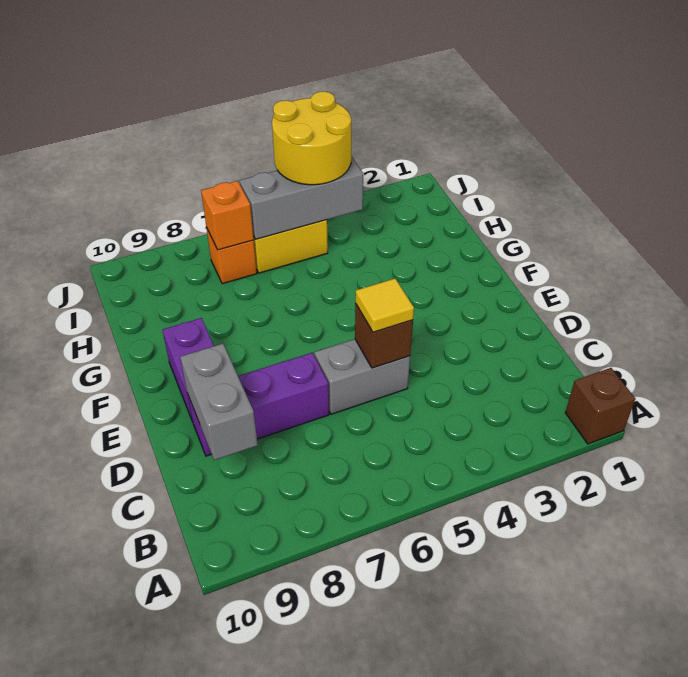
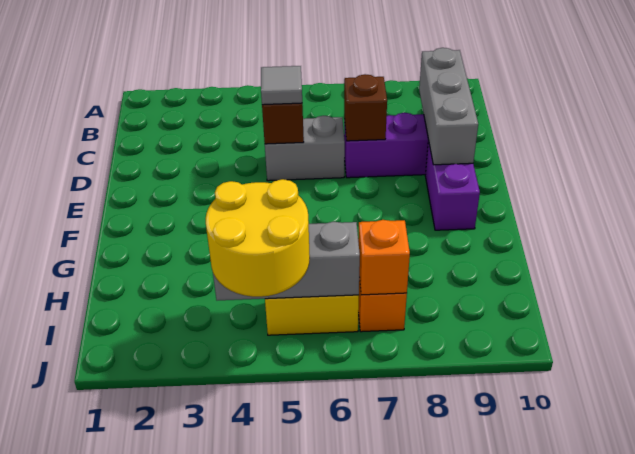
brown brick A1 level 1 -> brown brick D7 level 2
grey brick C9:D9 level 2 -> grey brick C9:E9 level 2
yellow tile D5 level 3 -> grey tile D5 level 3

